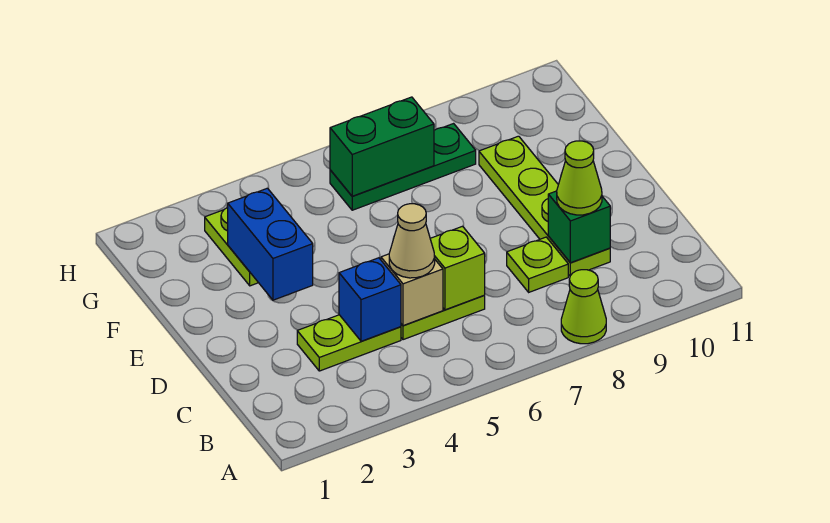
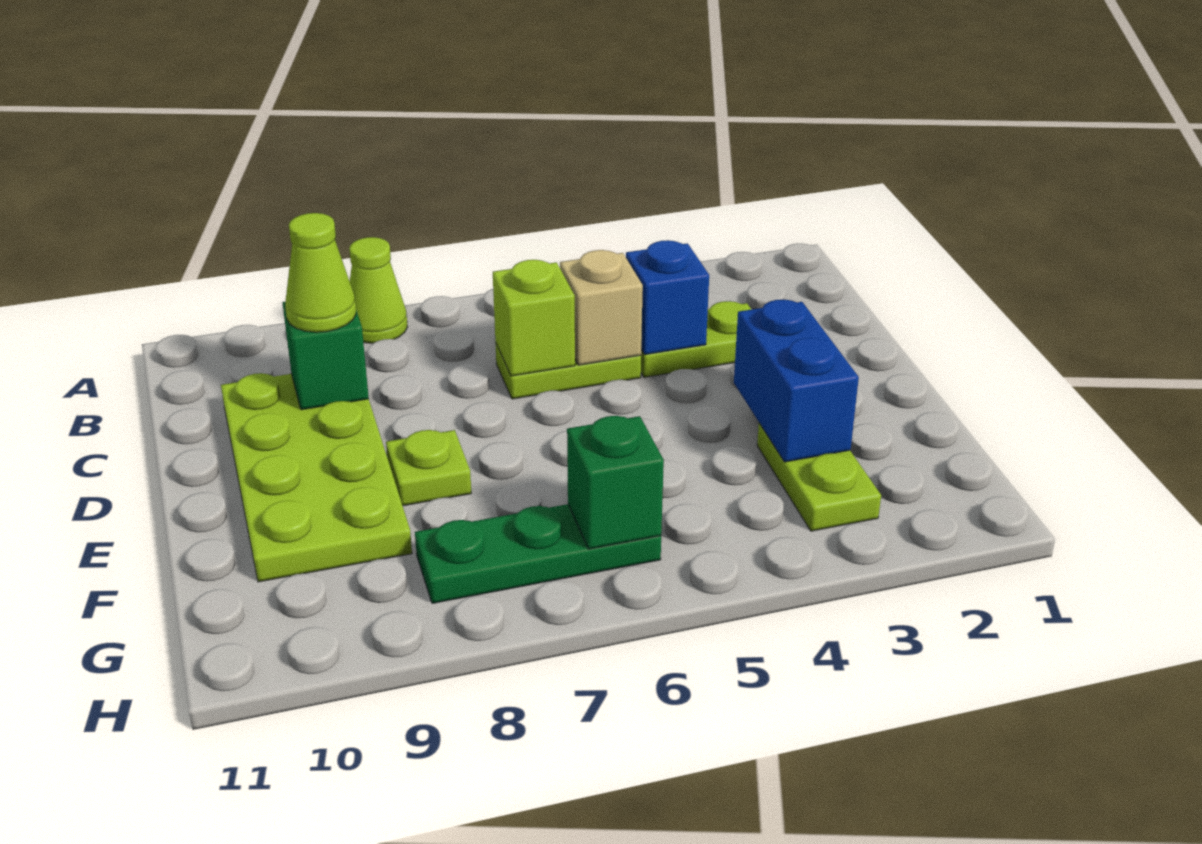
tan cone C5 level 3 -> none
lime plate C8 level 1 -> lime plate E8 level 1
lime plate C9:F9 level 1 -> lime plate C9:F10 level 1
green brick G6:G7 level 2 -> green brick G6 level 2

